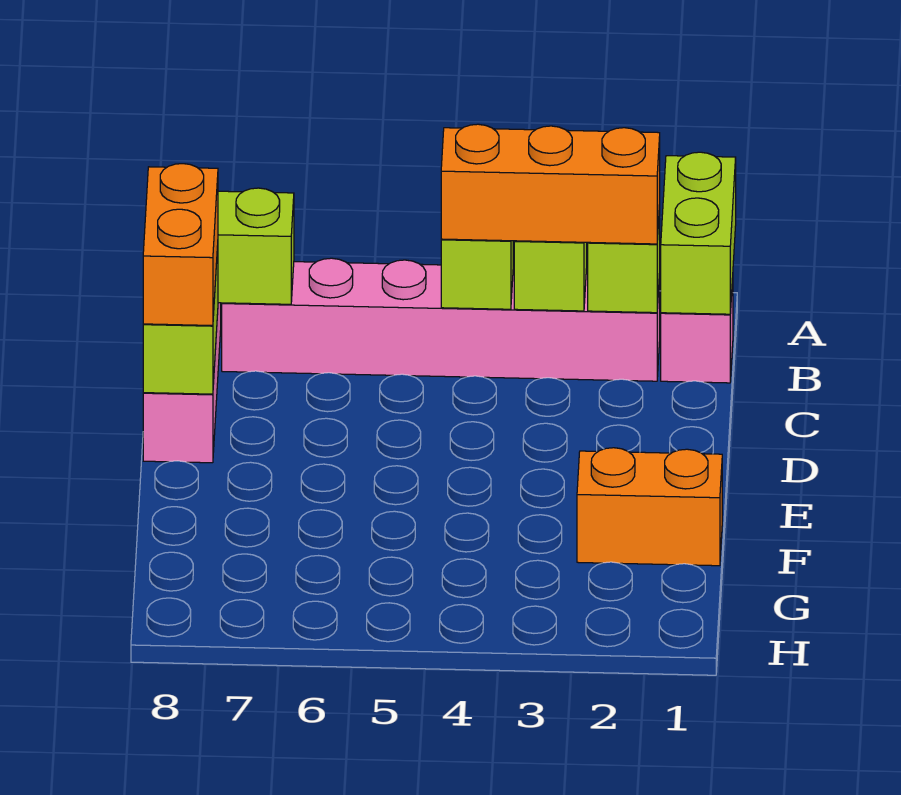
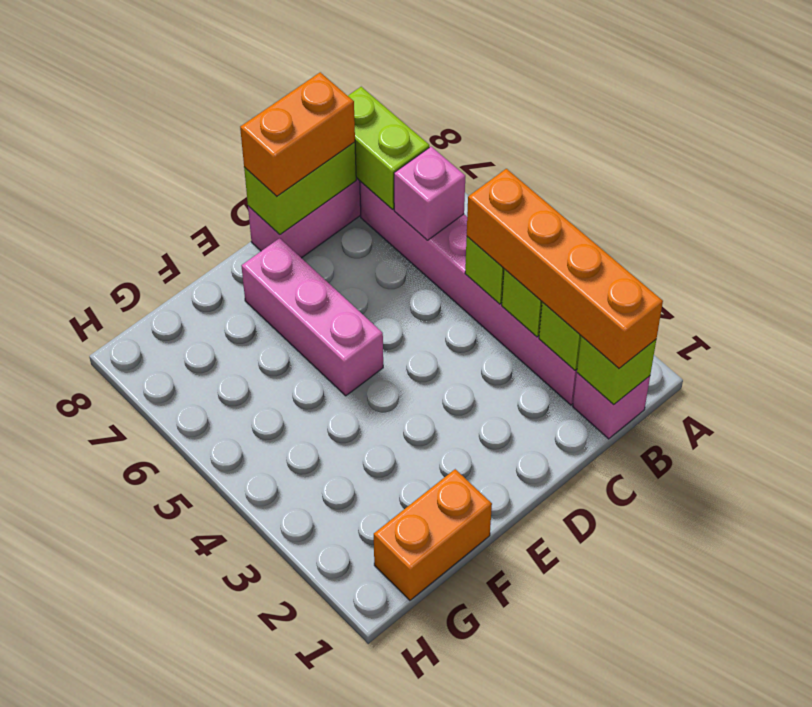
lime brick A1:B1 level 2 -> lime brick B1 level 2
orange brick B2:B4 level 3 -> orange brick B1:B4 level 3
none -> pink brick B6 level 2
none -> pink brick E5:E7 level 1
orange brick F1:F2 level 1 -> orange brick F1:G1 level 1

